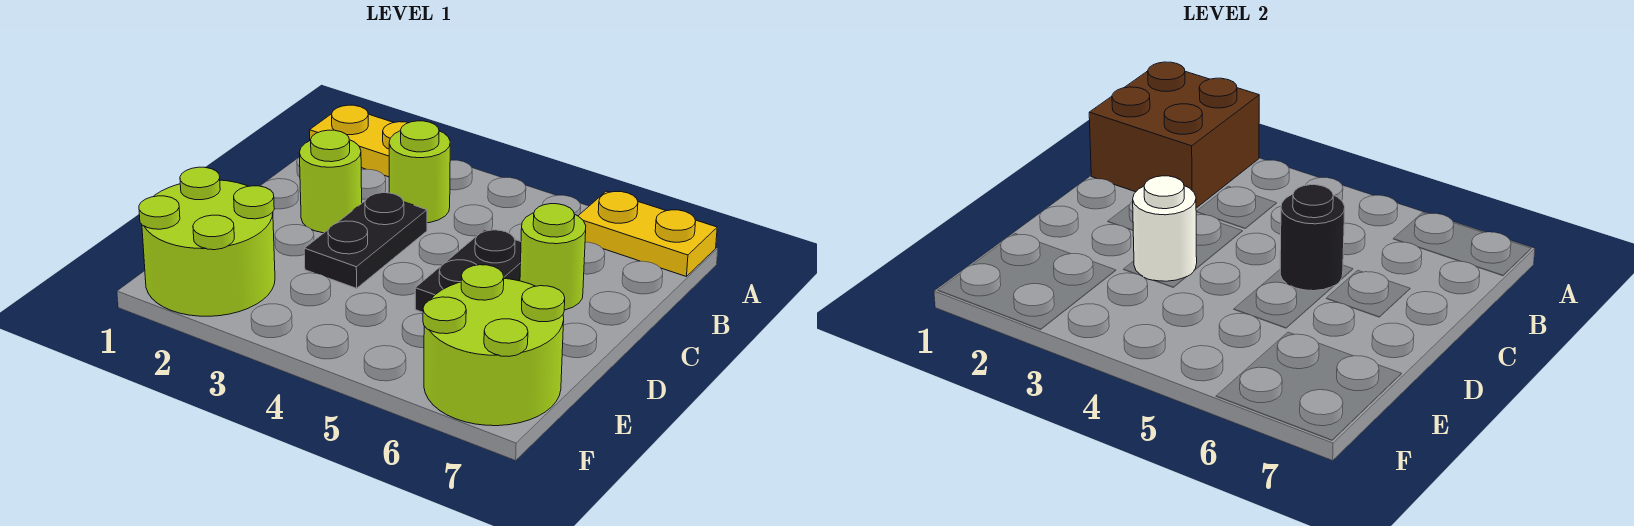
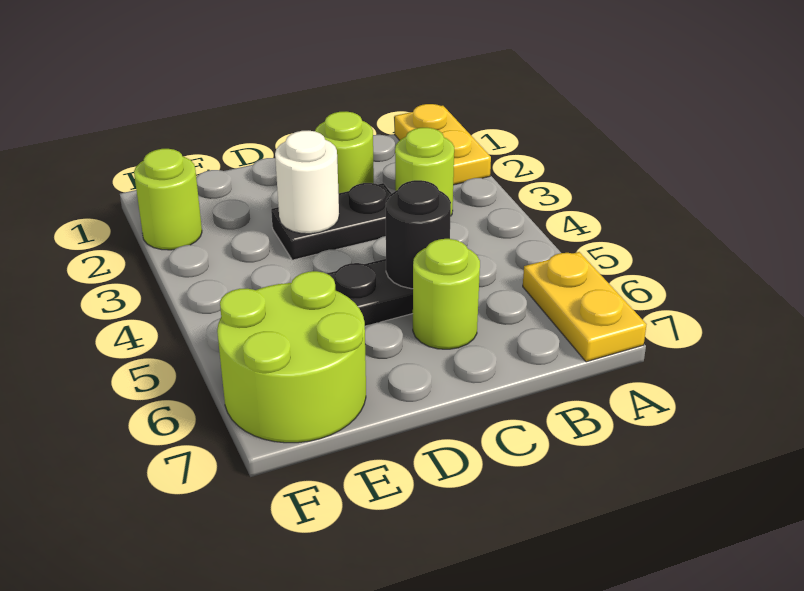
brown brick A1:B2 level 2 -> none
lime round brick E1:F2 level 1 -> lime round brick F2 level 1

